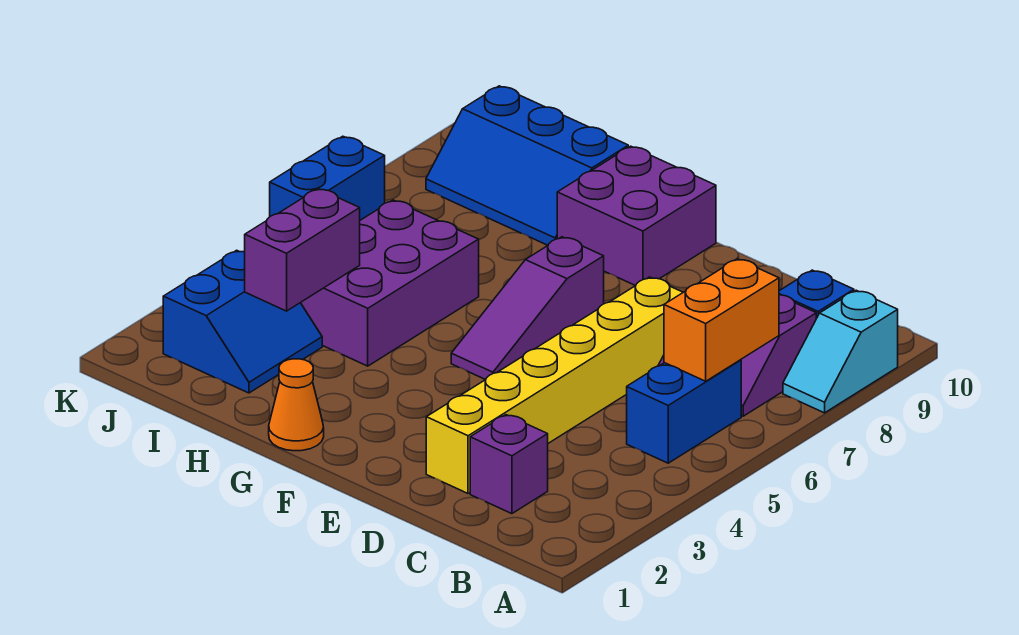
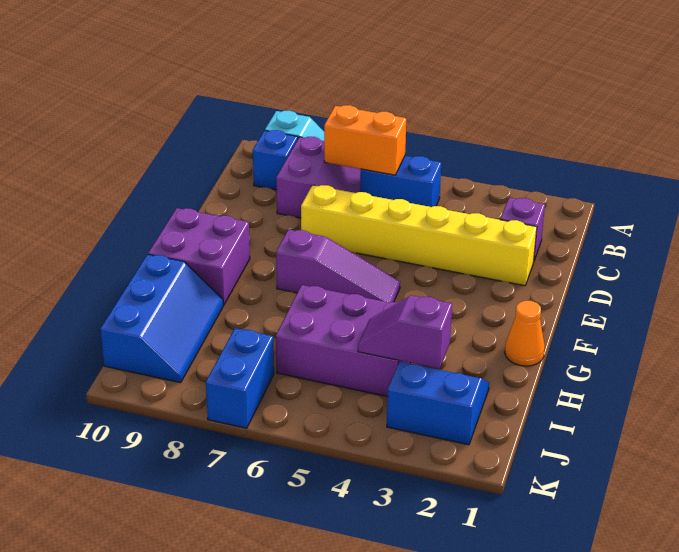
purple brick I3:I4 level 2 -> purple slope I3:I4 level 2 top 3
blue brick K6:K7 level 1 -> blue brick J7:K7 level 1

